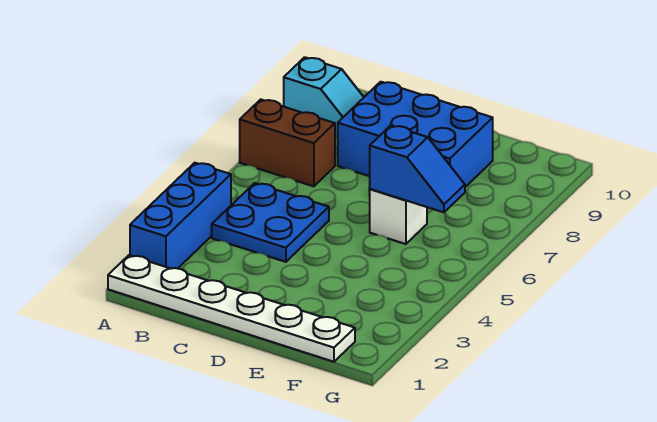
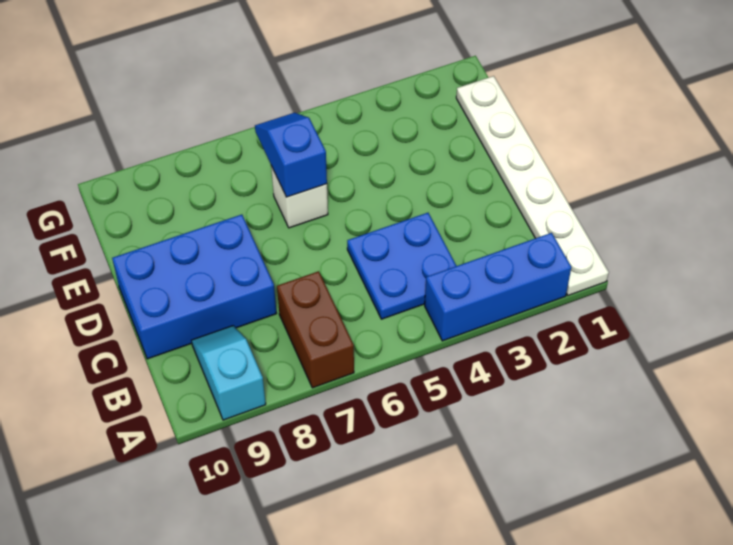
blue brick C8:E9 level 1 -> blue brick C8:D10 level 1

